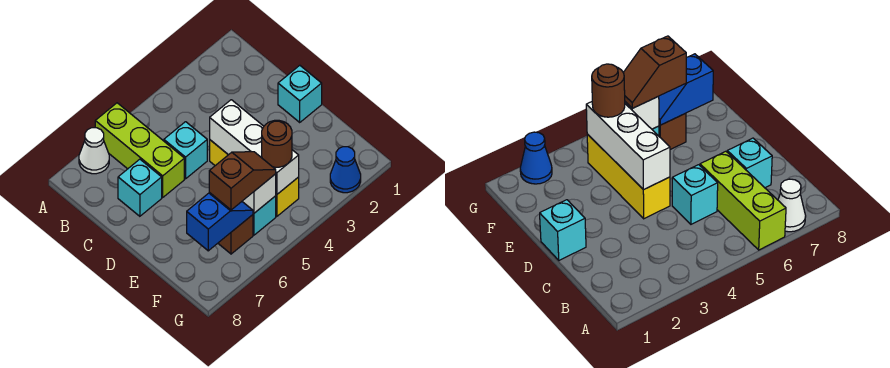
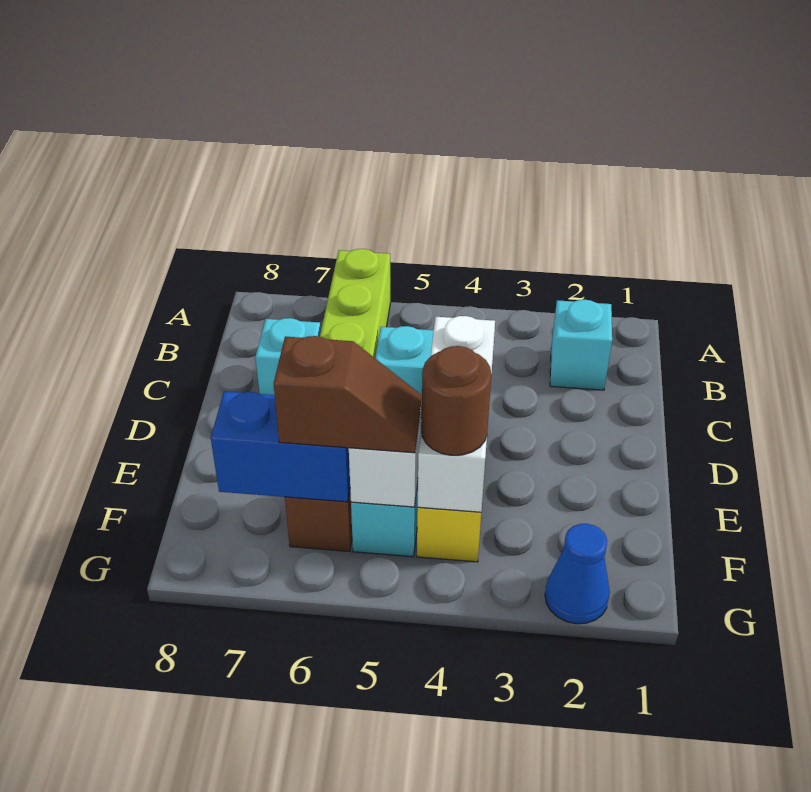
white cone A7 level 1 -> none
cyan brick D1 level 1 -> cyan brick B2 level 1
blue slope F6:F7 level 2 top 7 -> blue brick F6:F7 level 2

